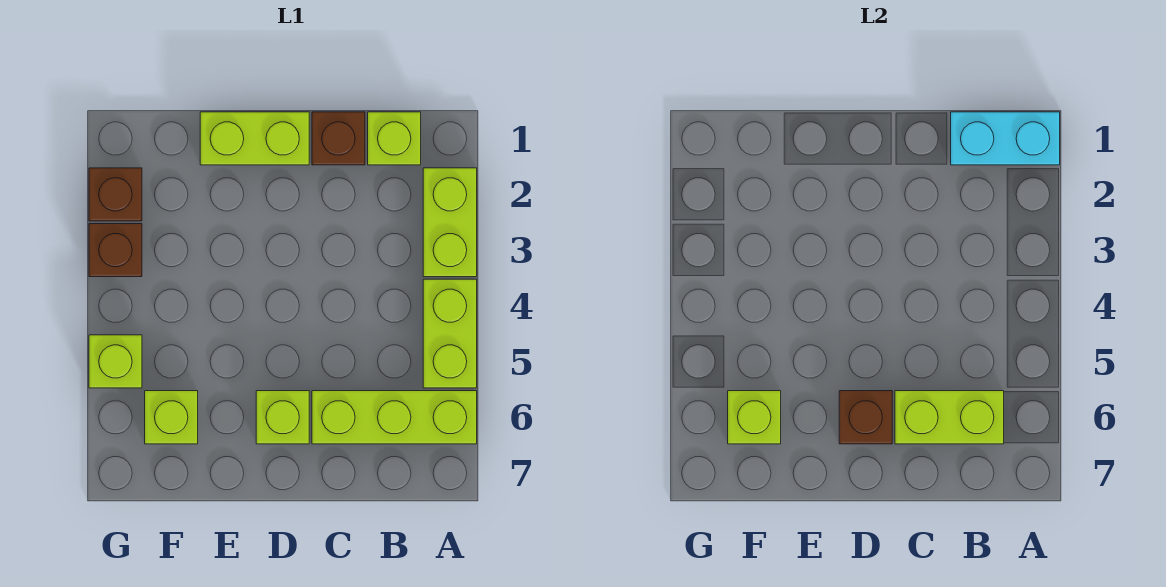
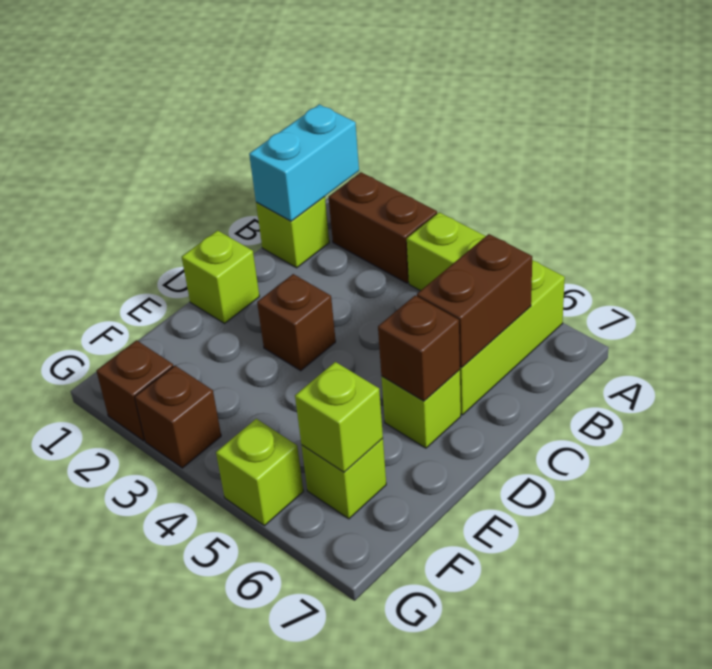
lime brick A2:A3 level 1 -> brown brick A2:A3 level 1
lime brick B6:C6 level 2 -> brown brick B6:C6 level 2
brown brick C1 level 1 -> brown brick D3 level 1
lime brick D1:E1 level 1 -> lime brick D1 level 1

